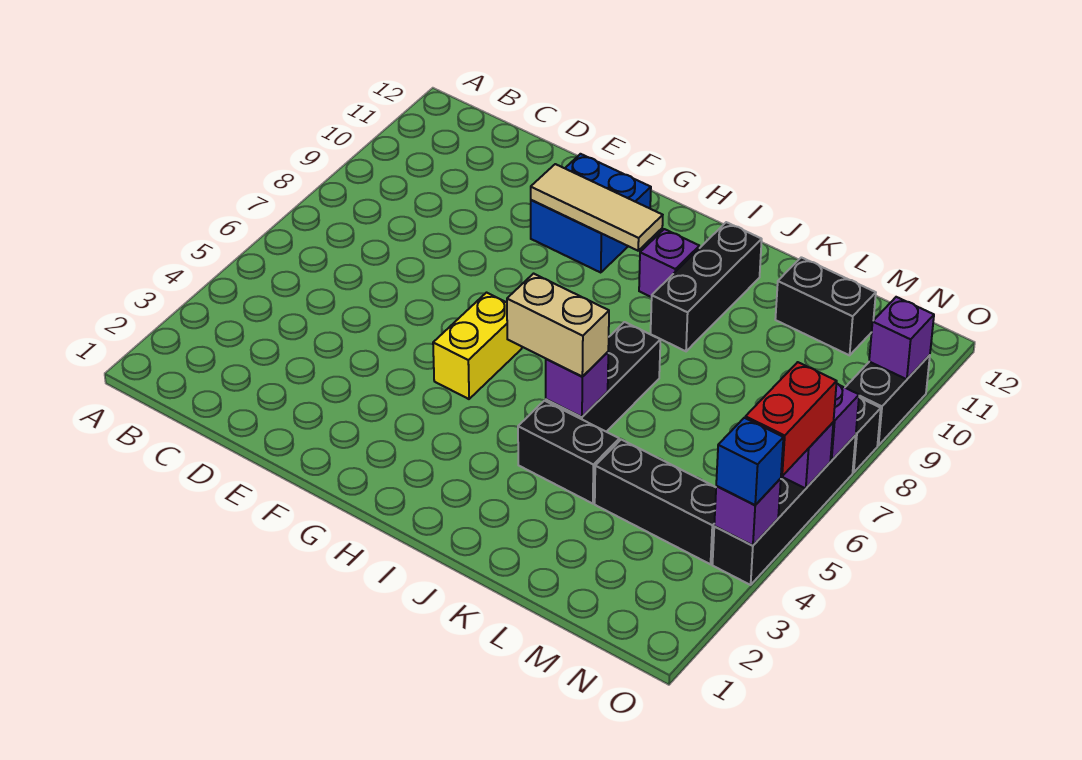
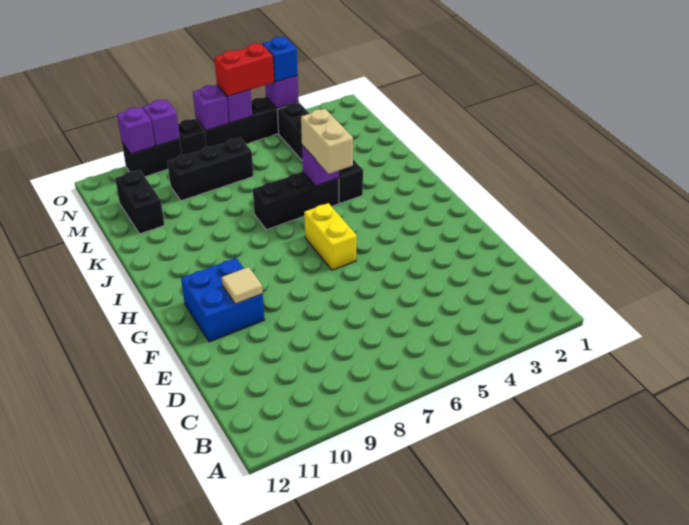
tan tile F10:H10 level 2 -> tan tile F10 level 2
yellow brick G5:G6 level 1 -> yellow brick G6:H6 level 1
purple brick I10 level 1 -> purple brick O9 level 2
black brick J9:J11 level 1 -> black brick M7:M9 level 1

